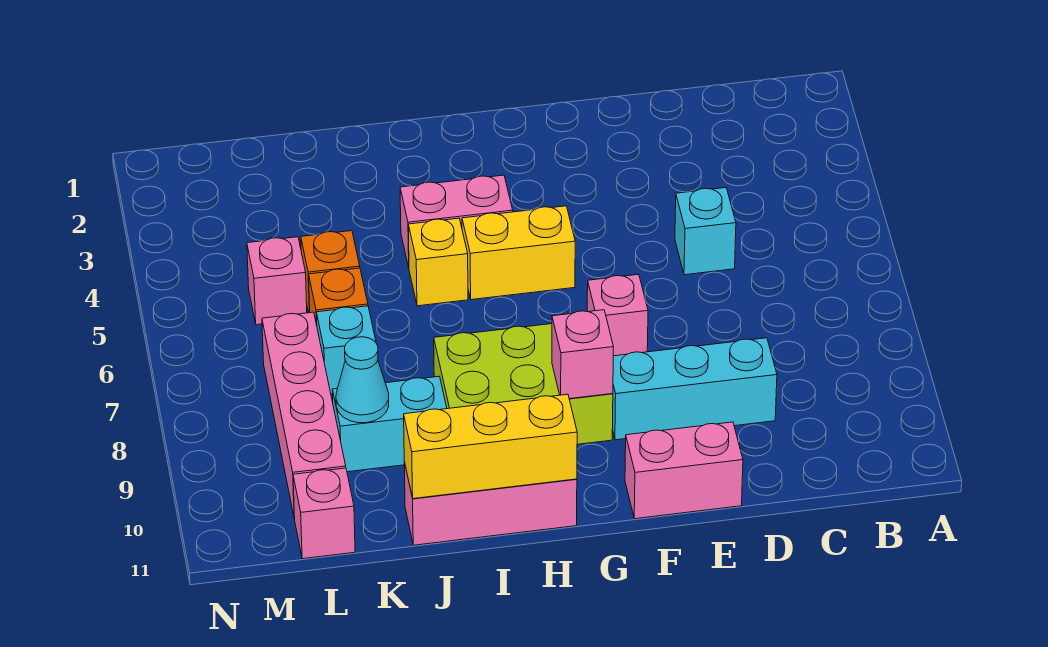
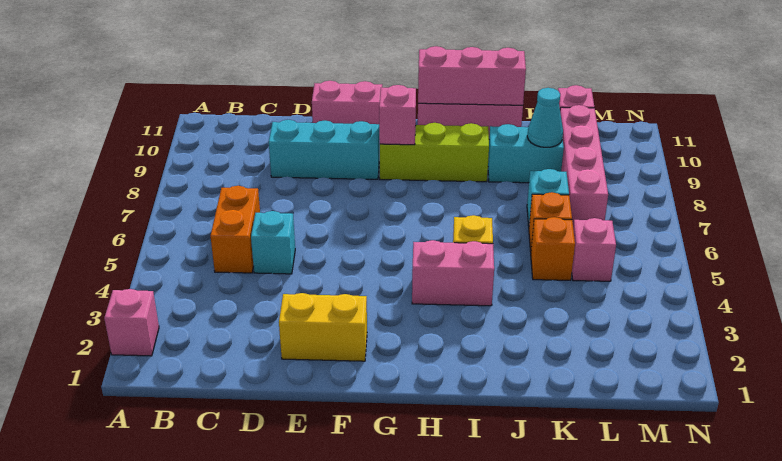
none -> orange brick C5:C6 level 1
pink brick F7 level 1 -> pink brick A2 level 1
yellow brick G5:H5 level 1 -> yellow brick E2:F2 level 1
lime brick G8:I9 level 1 -> lime brick G9:I9 level 1
yellow brick H11:J11 level 2 -> pink brick H11:J11 level 2

